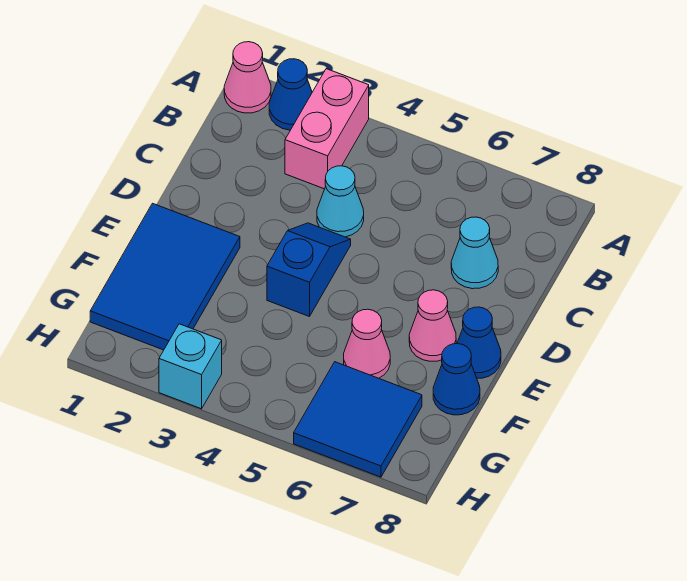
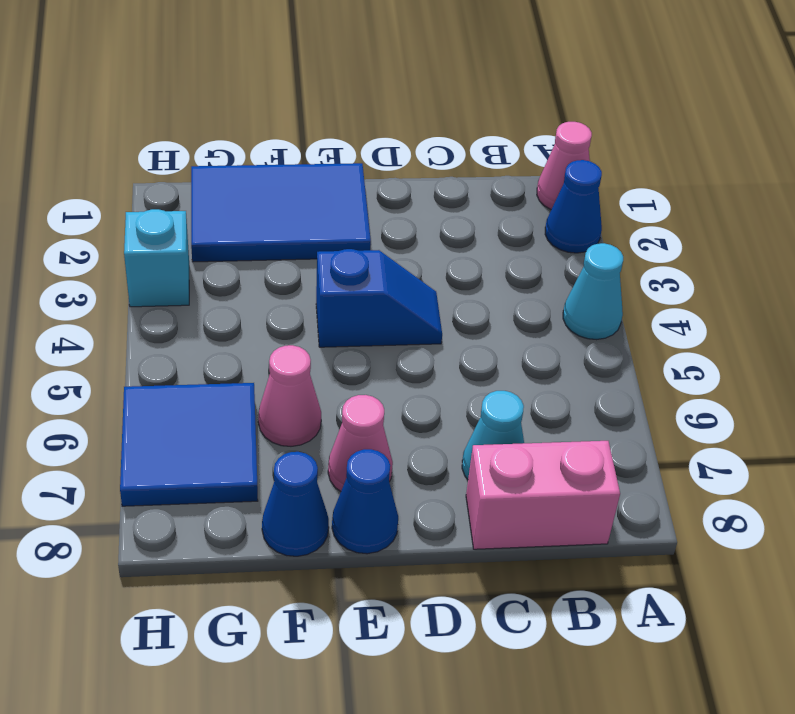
pink brick A3:B3 level 1 -> pink brick B8:C8 level 1
cyan cone C4 level 1 -> cyan cone A4 level 1

